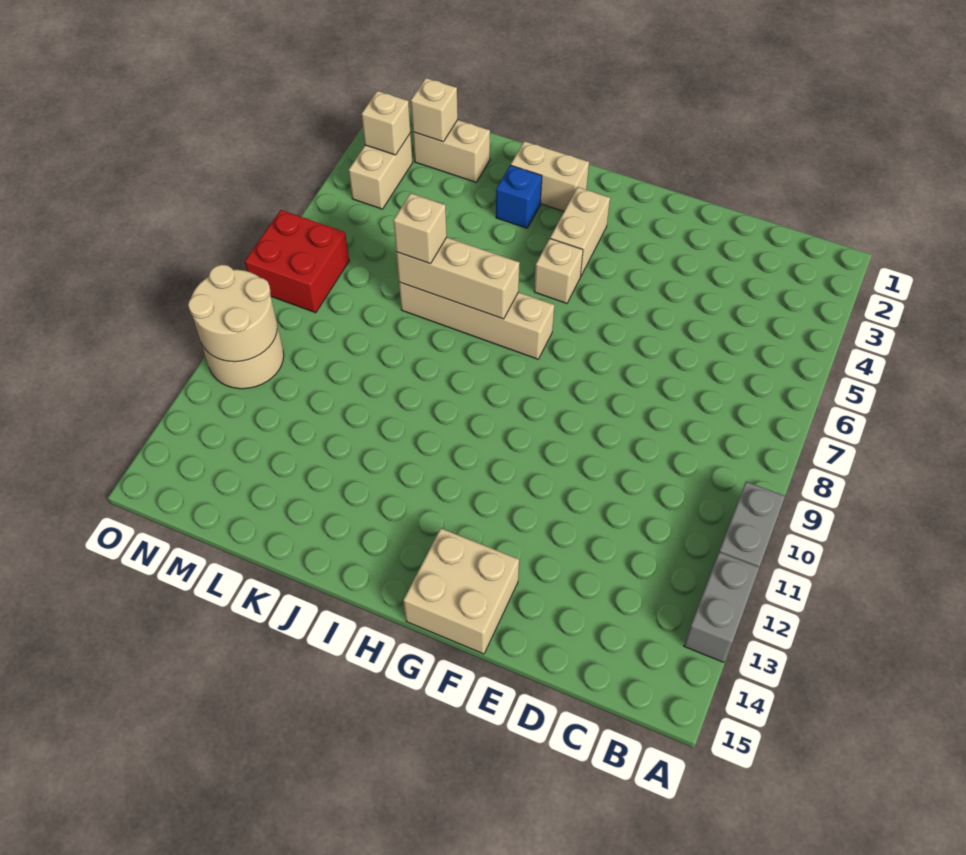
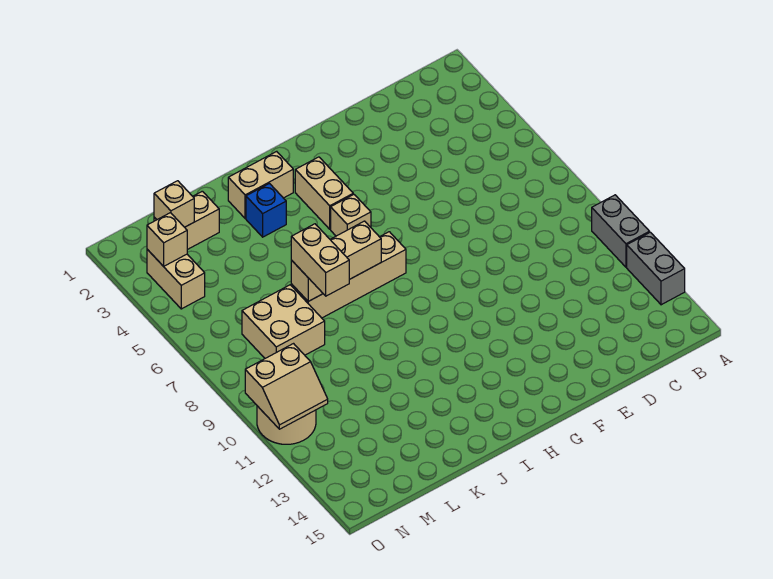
tan brick F14:G15 level 1 -> tan brick L7:M8 level 1
tan brick K7 level 3 -> tan brick K7:K8 level 3
red brick N7:O8 level 1 -> none
tan round brick N10:O11 level 2 -> tan slope N10:O11 level 2 top 10

